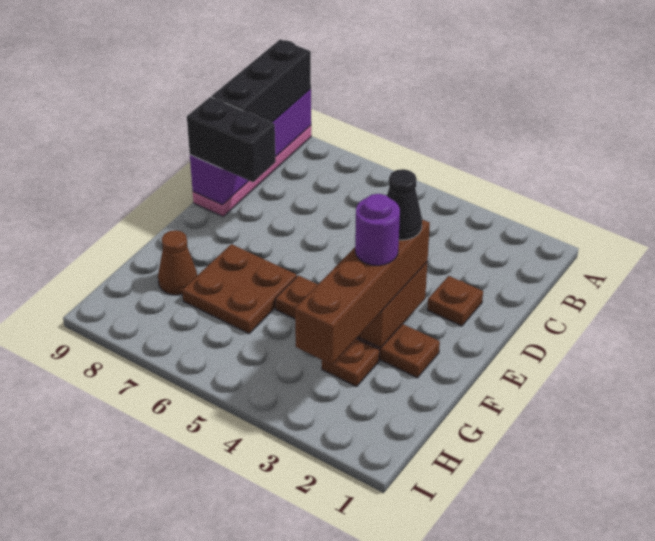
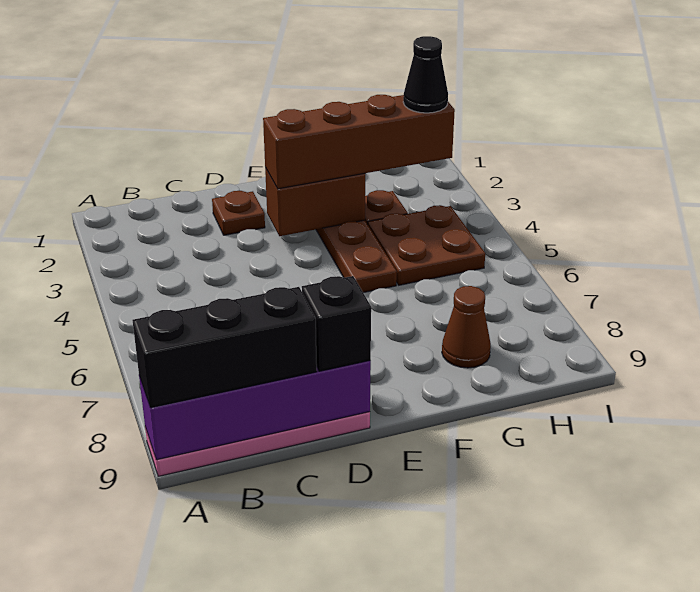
black brick D8:D9 level 3 -> black brick D9 level 3
black cone E3 level 4 -> black cone H3 level 4
purple round brick F3 level 4 -> none
brown plate F6:G7 level 1 -> brown plate G4:H5 level 1

